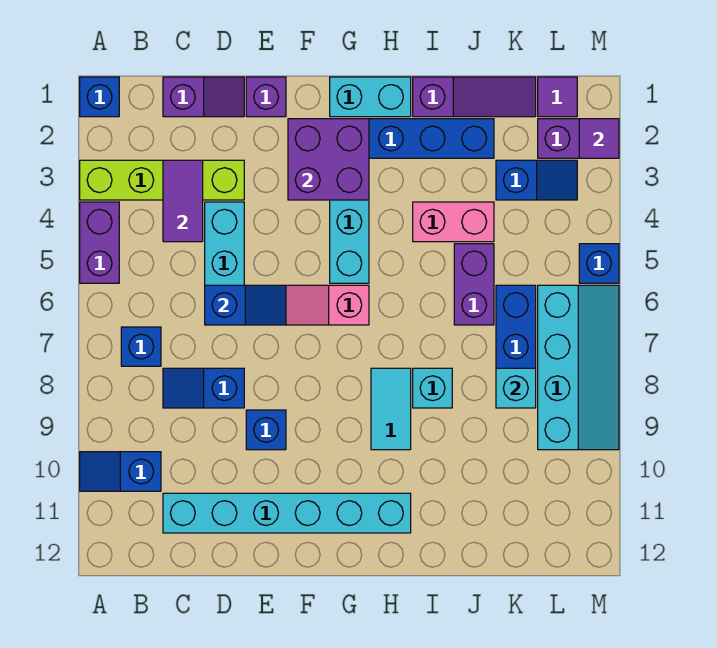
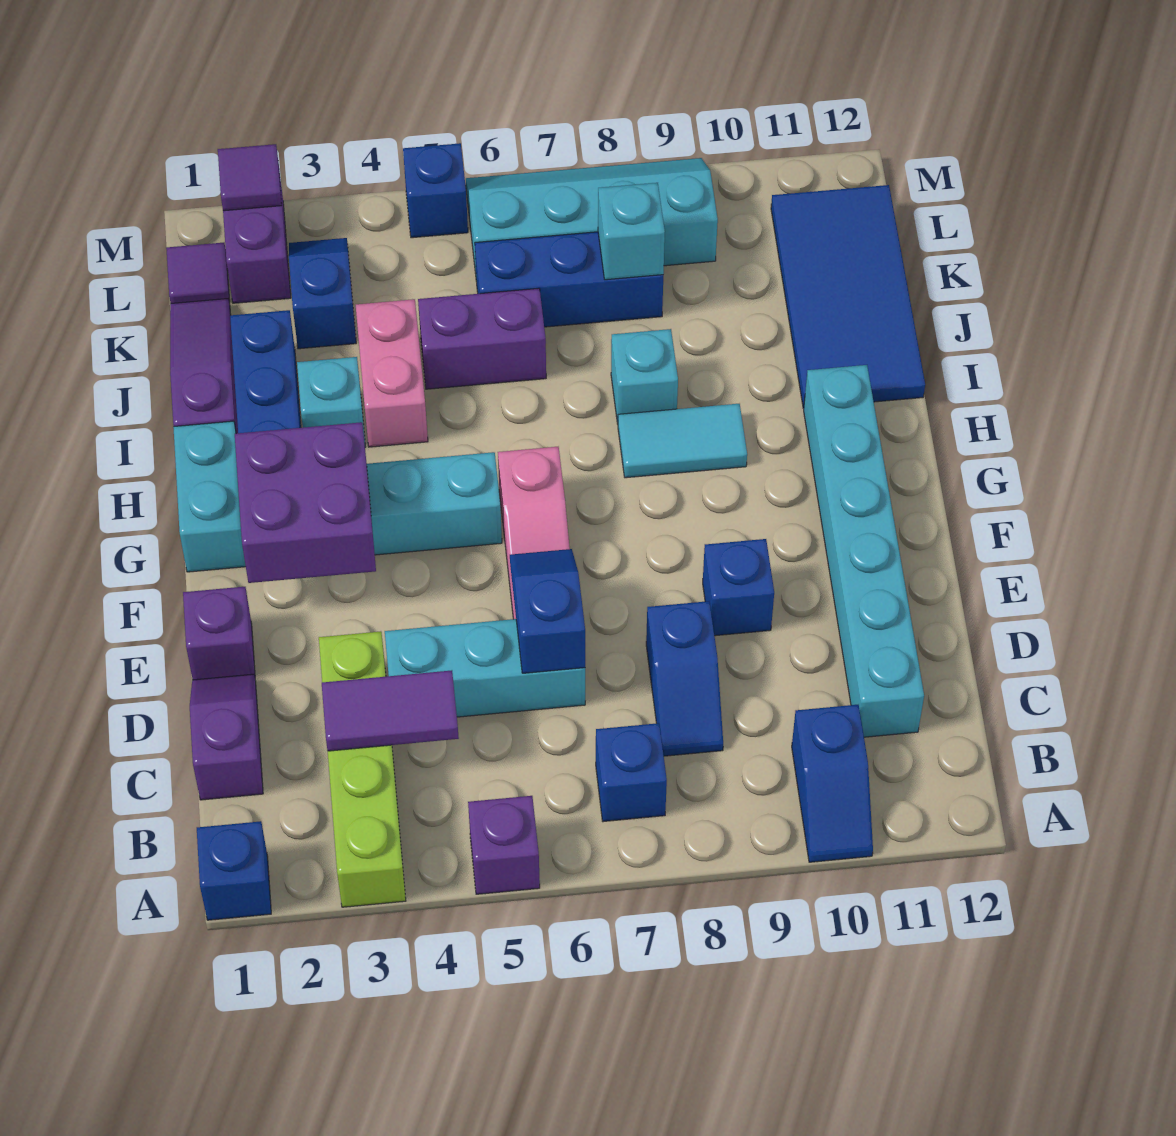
purple brick A4:A5 level 1 -> purple brick A5 level 1
none -> cyan brick I3 level 1
none -> blue tile I11:L12 level 1

